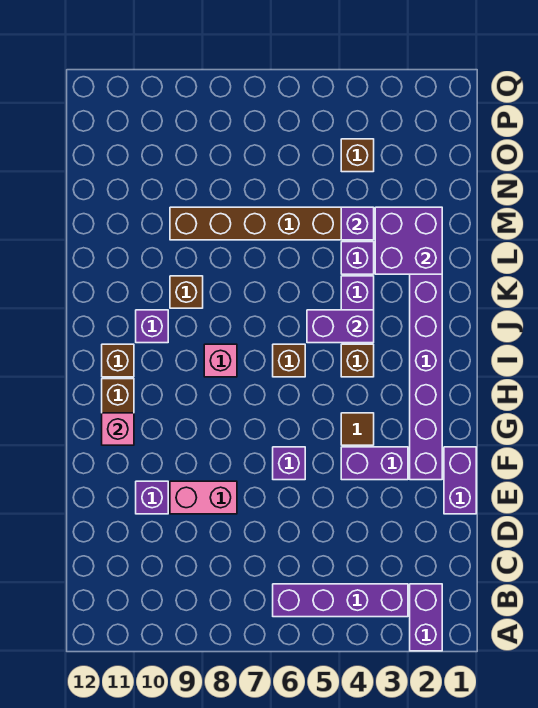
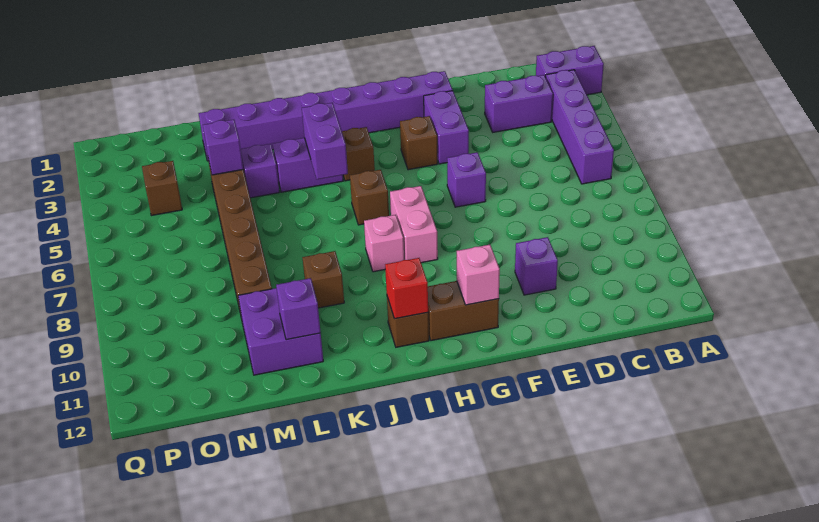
purple brick E1:F1 level 1 -> purple brick C3:D3 level 1
pink brick E8:E9 level 1 -> pink brick H7:H8 level 1
brown tile G4 level 1 -> brown brick G4 level 1
none -> red brick I11 level 2
purple brick J10 level 1 -> purple brick L11 level 2
purple brick L2:M3 level 2 -> purple brick L10:M11 level 1

